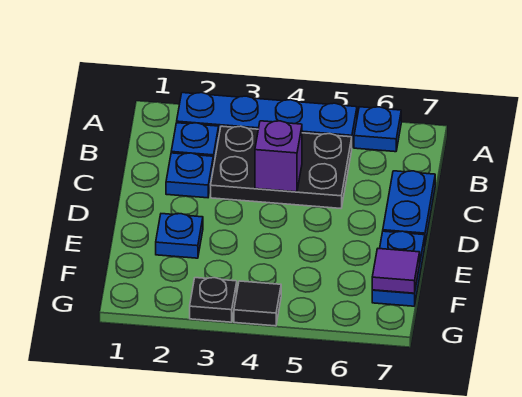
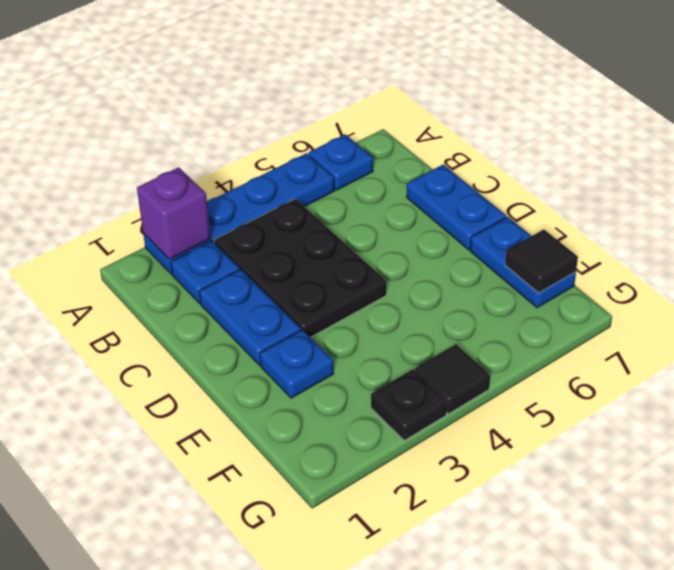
black plate B3:C5 level 1 -> black plate B3:D4 level 1
blue plate C2 level 1 -> blue plate C2:D2 level 1
purple brick C4 level 2 -> purple brick A2 level 2
purple tile F7 level 2 -> black tile F7 level 2

